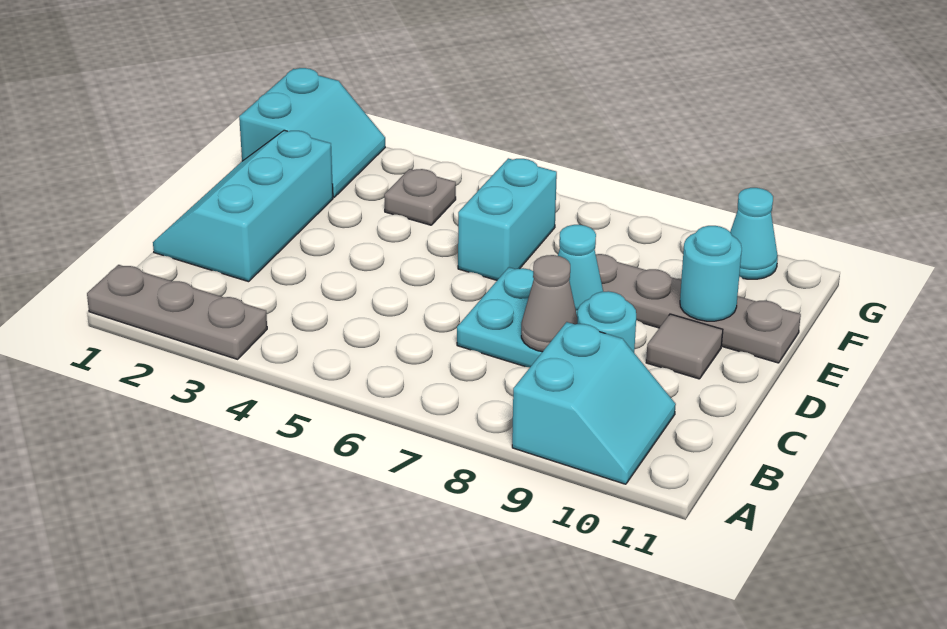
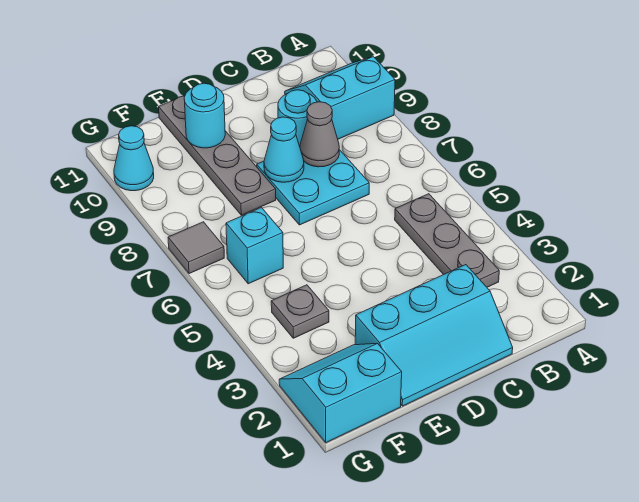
grey plate A1:A3 level 1 -> grey plate B3:B5 level 1
grey tile D10 level 1 -> grey tile G7 level 1
cyan brick E6:F6 level 1 -> cyan brick F6 level 1

